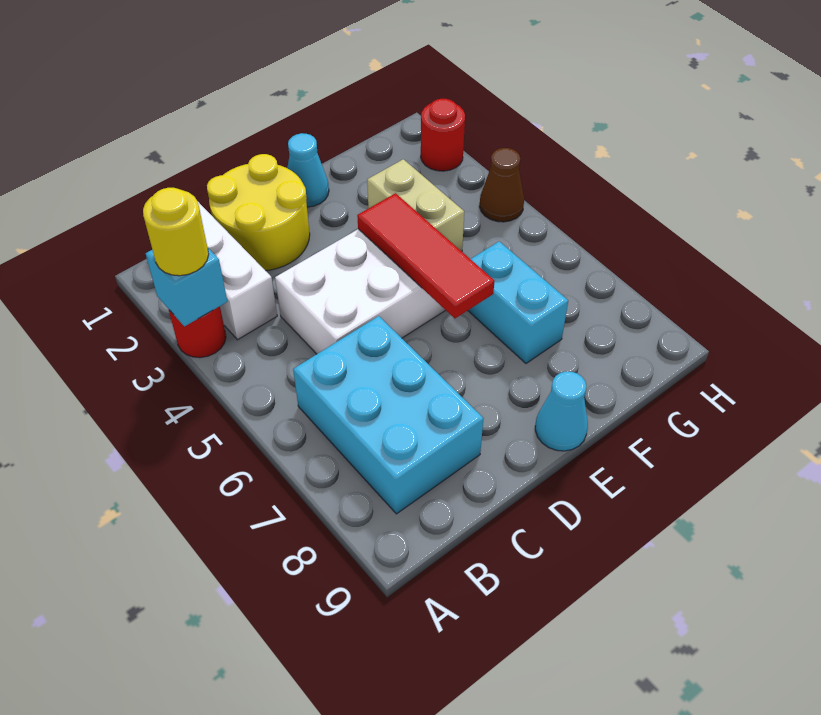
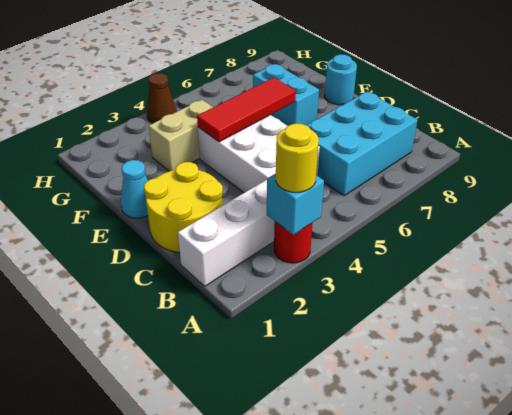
cyan cone E9 level 1 -> cyan round brick E9 level 1
cyan brick F6:F7 level 1 -> cyan brick E7:F7 level 1
red round brick H2 level 1 -> none

